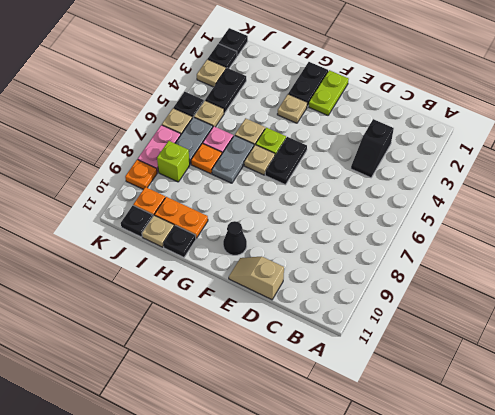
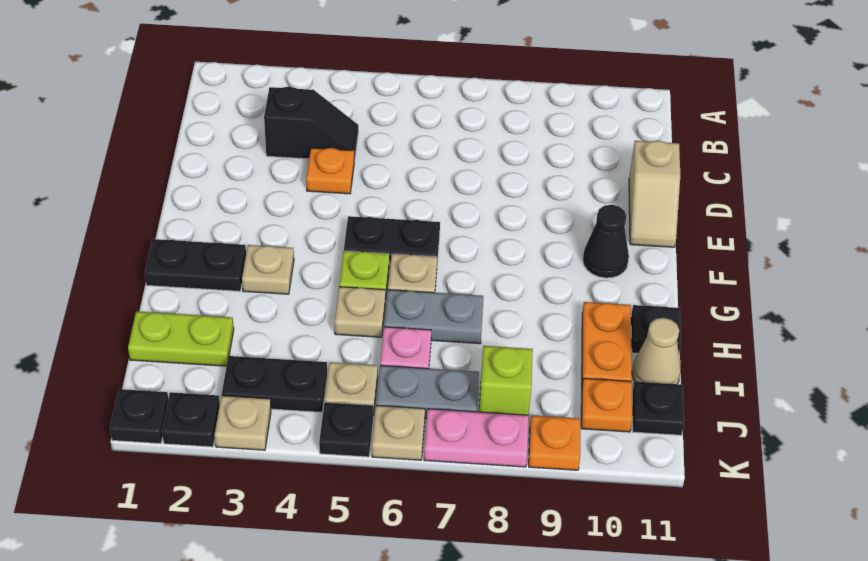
lime plate F1:F2 level 1 -> lime plate I1:I2 level 1
orange plate I7 level 1 -> orange plate D4 level 1
tan plate I11 level 1 -> tan cone I11 level 1

